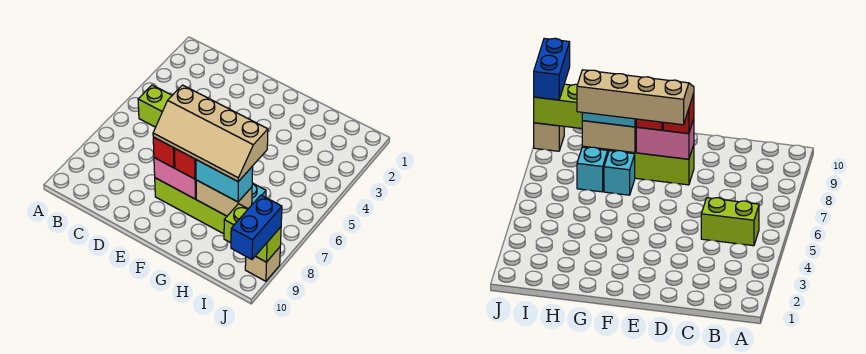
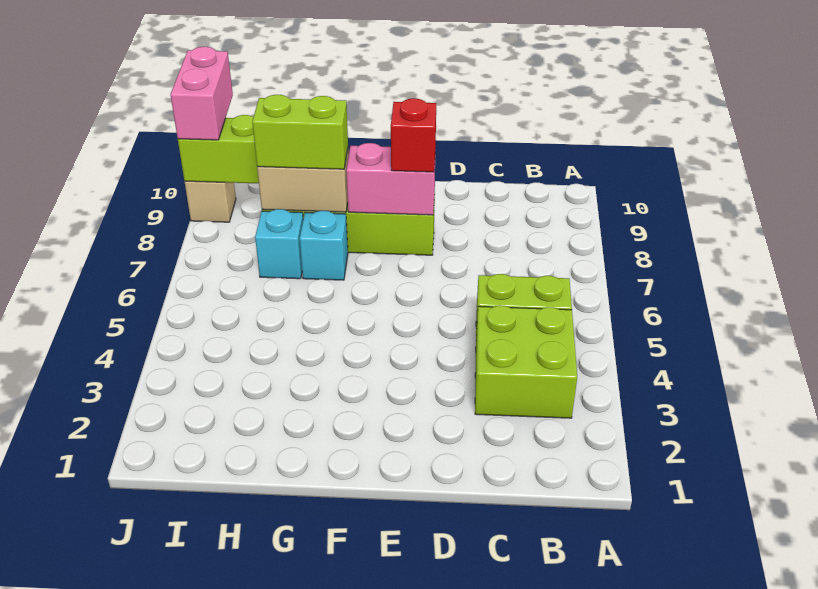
none -> lime brick B3:C4 level 1
tan slope E7:H8 level 4 top 7 -> none
red brick F8 level 3 -> none
cyan brick G8:H8 level 3 -> lime brick G8:H8 level 3
blue brick J9:J10 level 3 -> pink brick J9:J10 level 3

